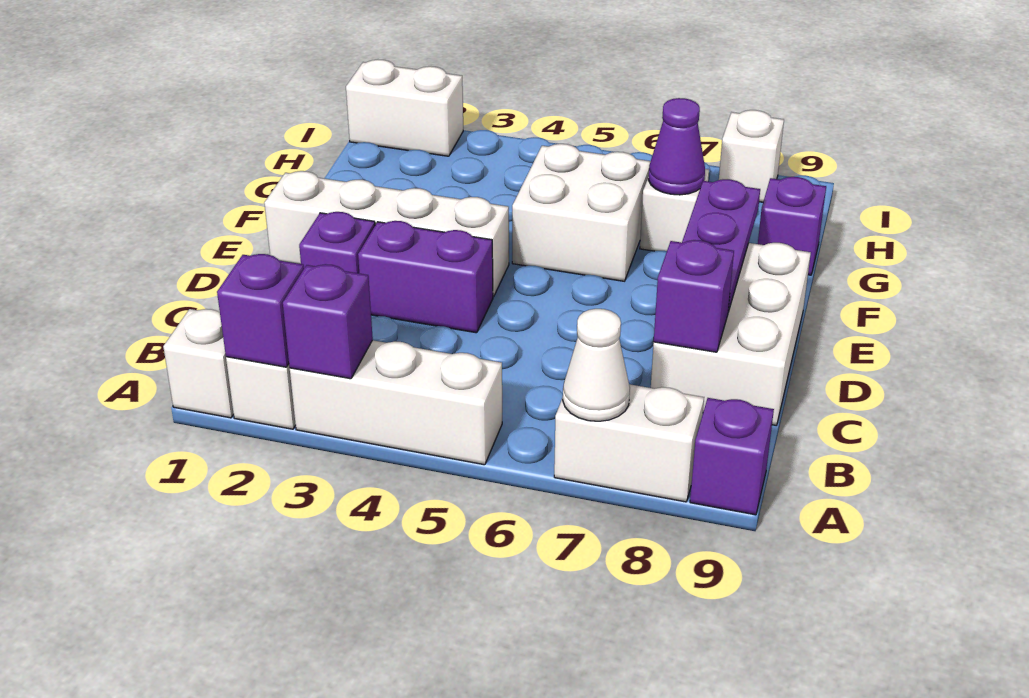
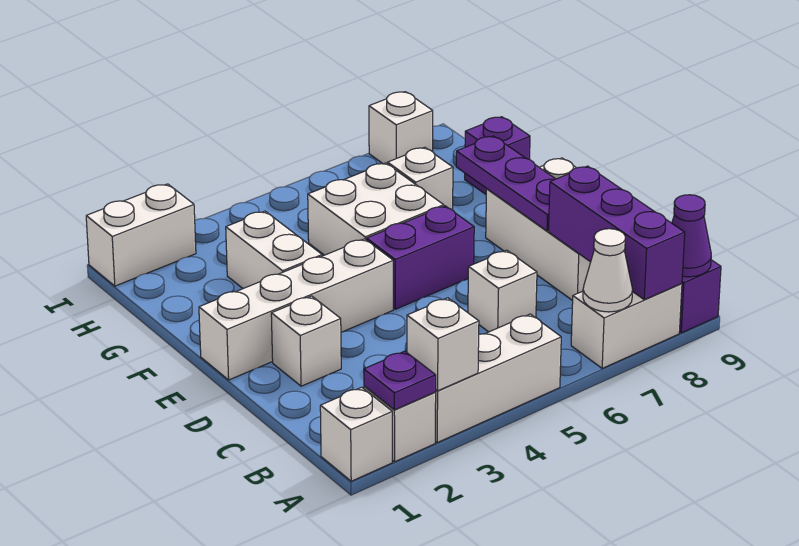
purple brick A2 level 2 -> purple plate A2 level 2
purple brick A3 level 2 -> white brick A3 level 2
none -> white brick C6 level 1
purple brick C8 level 2 -> purple brick A8:C8 level 2
purple brick D2 level 1 -> white brick D2 level 1
purple brick D3:D4 level 1 -> purple brick E5:E6 level 1
none -> white brick F3:G3 level 1
purple cone G7 level 2 -> purple cone A9 level 2

